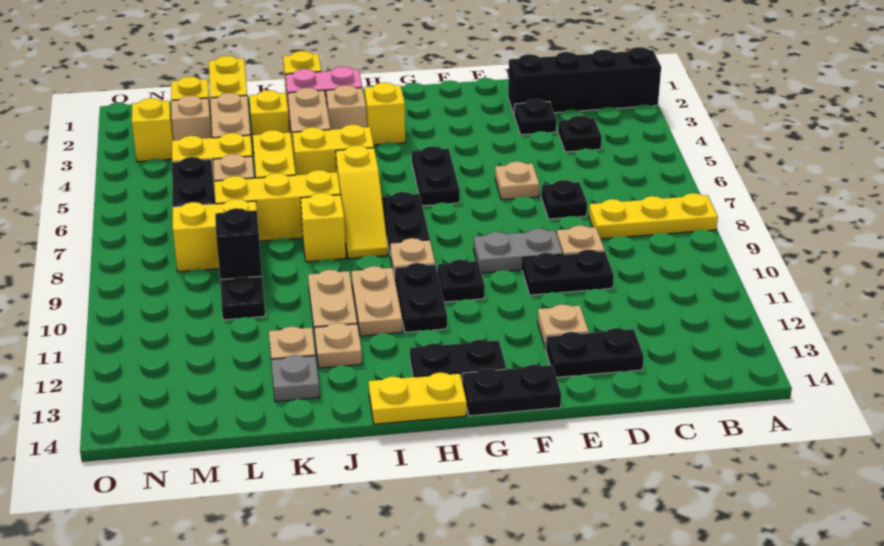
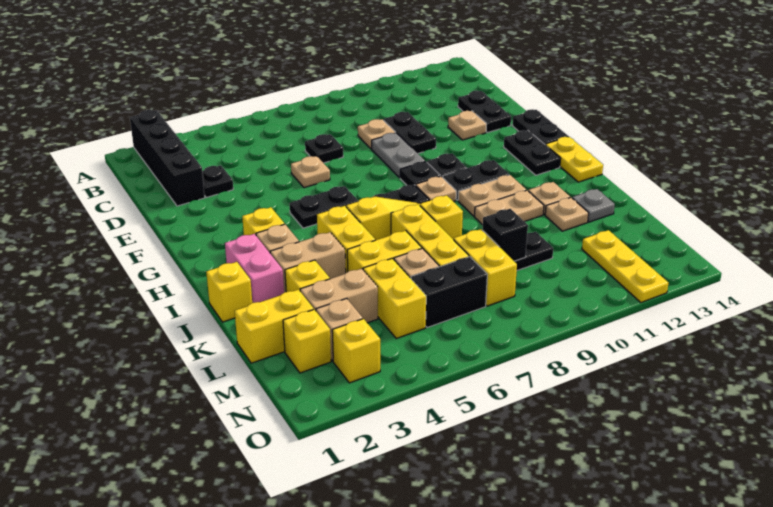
yellow plate A8:C8 level 1 -> yellow plate M12:O12 level 1
black plate C4 level 1 -> black plate G9 level 1

